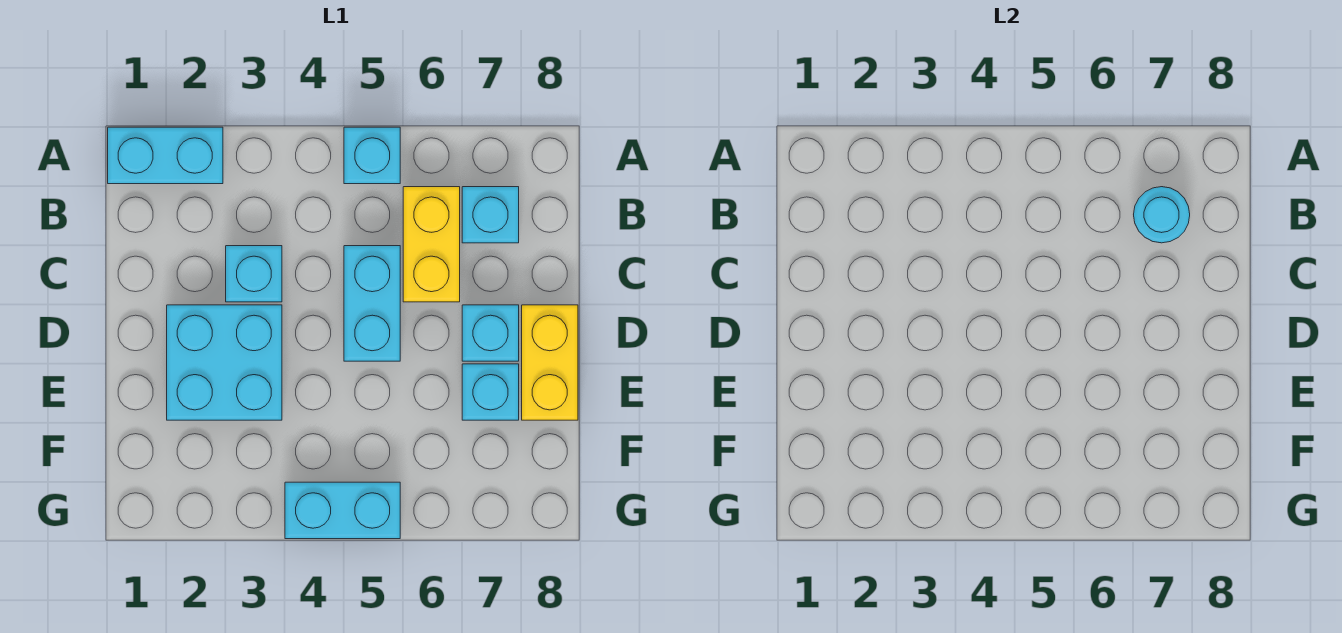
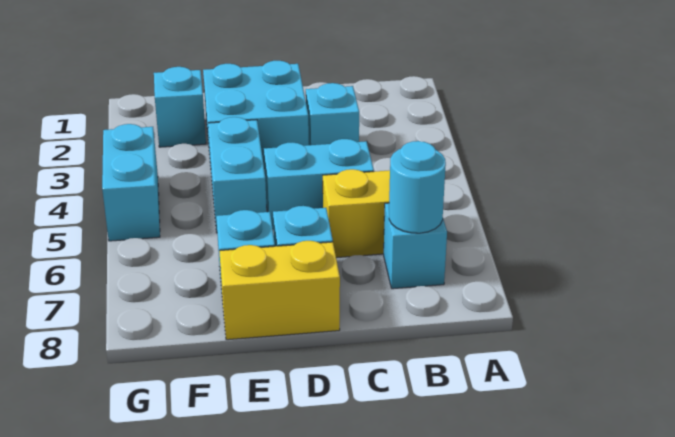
cyan brick A1:A2 level 1 -> cyan brick E4:E5 level 1
cyan brick A5 level 1 -> cyan brick F2 level 1

